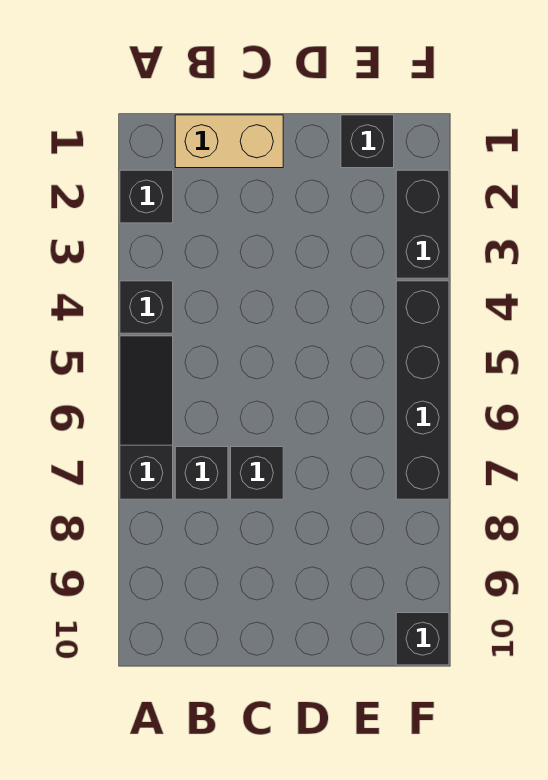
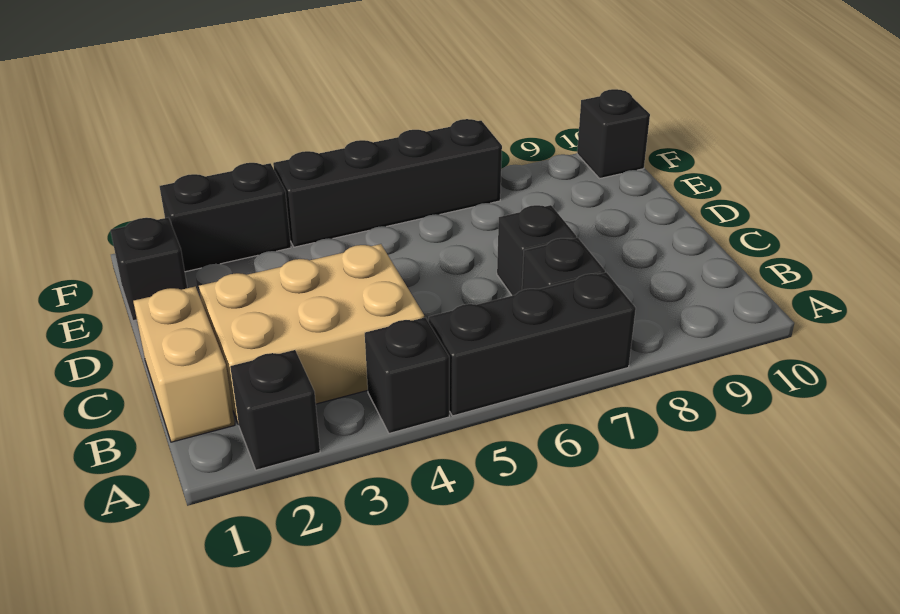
black slope A5:A7 level 1 top 7 -> black brick A5:A7 level 1
none -> tan brick B2:C4 level 1

